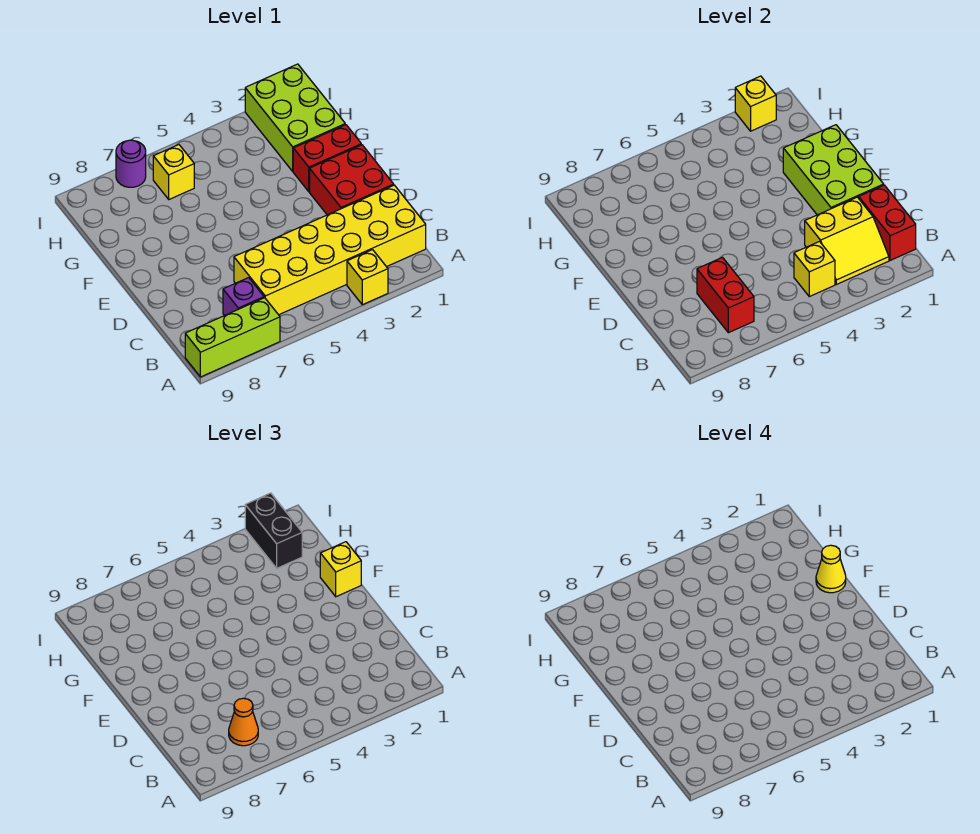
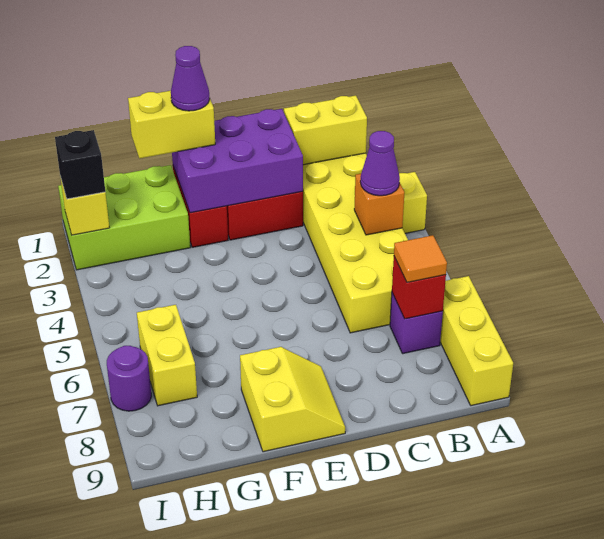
lime brick A7:A9 level 1 -> yellow brick A7:A9 level 1
red brick B1:C1 level 2 -> yellow brick B1:C1 level 2
yellow slope B2:C3 level 2 top C -> yellow slope E8:F9 level 1 top F
yellow brick B4 level 2 -> orange brick B4 level 2
none -> purple cone B4 level 3
red brick B7:C7 level 2 -> red brick B7 level 2
orange cone B7 level 3 -> orange tile B7 level 3
lime brick D1:F2 level 2 -> purple brick D1:F2 level 2
yellow brick F1 level 3 -> yellow brick F1:G1 level 3
yellow cone F1 level 4 -> purple cone F1 level 4
black brick H2:I2 level 3 -> black brick I2 level 3
yellow brick H6 level 1 -> yellow brick H6:H7 level 1

